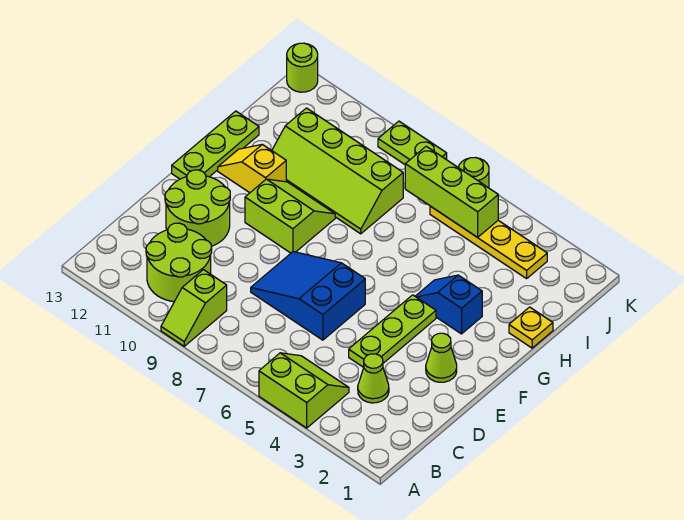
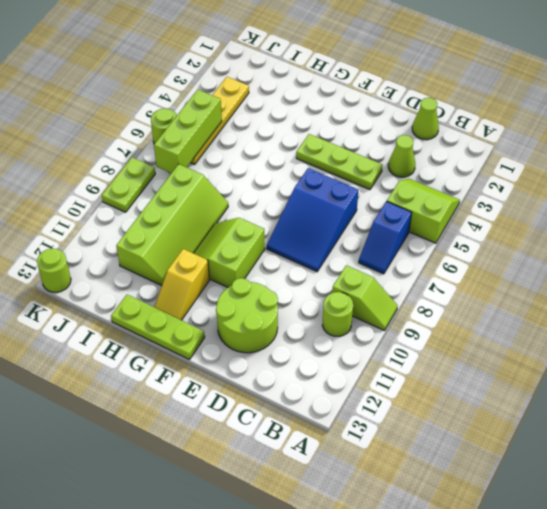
lime slope A4:B5 level 1 top A -> lime slope A4:B5 level 1 top 5
lime round brick B10:C11 level 1 -> lime round brick B10 level 1
lime cone E2 level 1 -> lime cone C1 level 1
blue slope G3:G4 level 1 top 3 -> blue slope B6:B7 level 1 top 6
yellow plate H1 level 1 -> none

